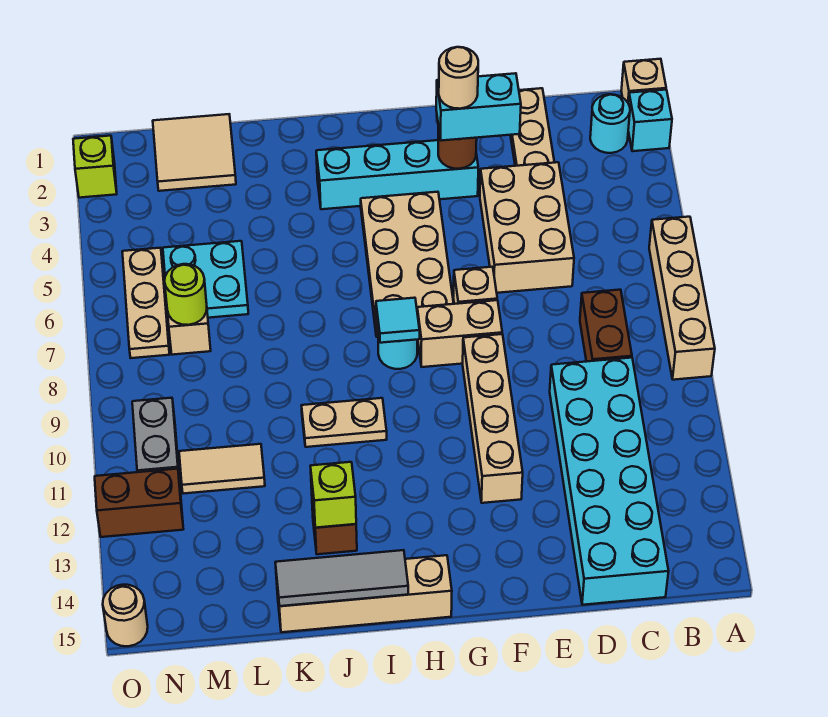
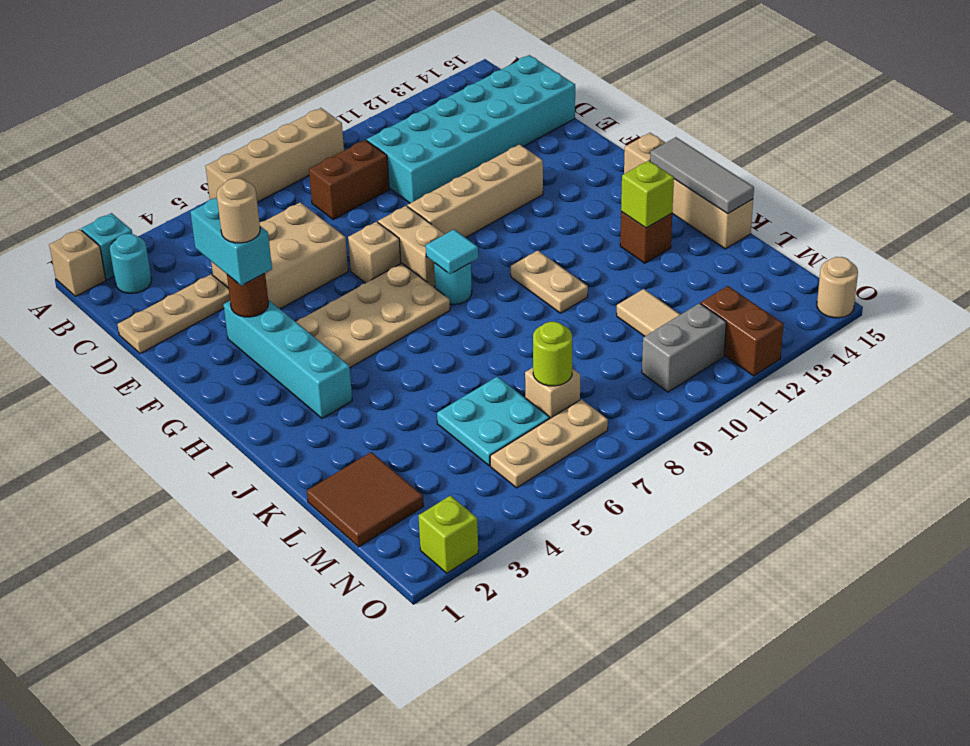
tan tile L1:M2 level 1 -> brown tile L1:M2 level 1

